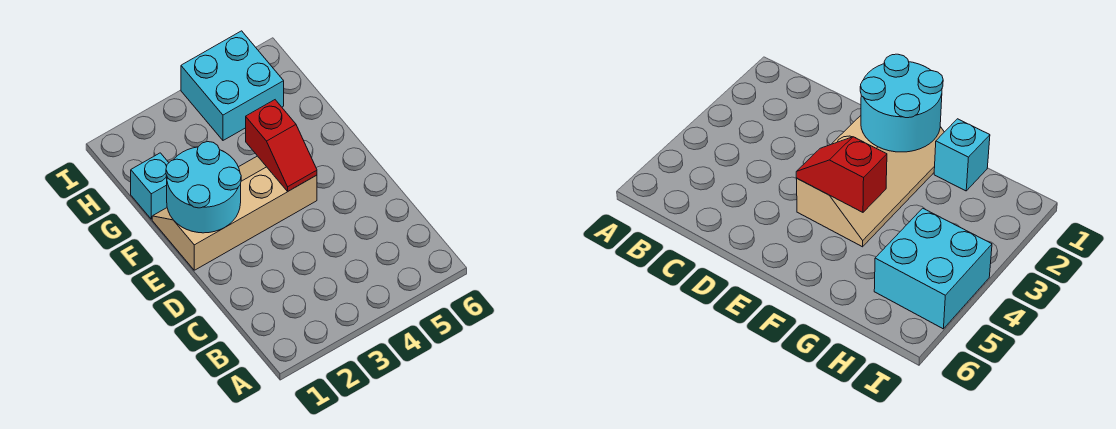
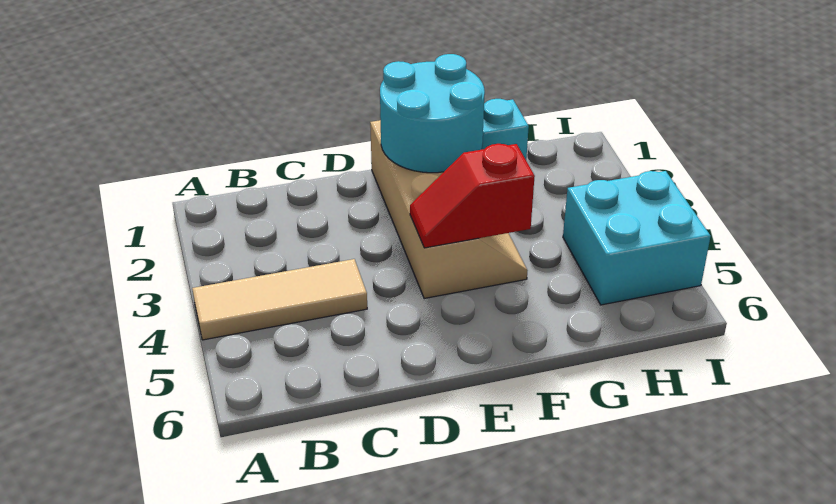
none -> tan tile A4:C4 level 1

